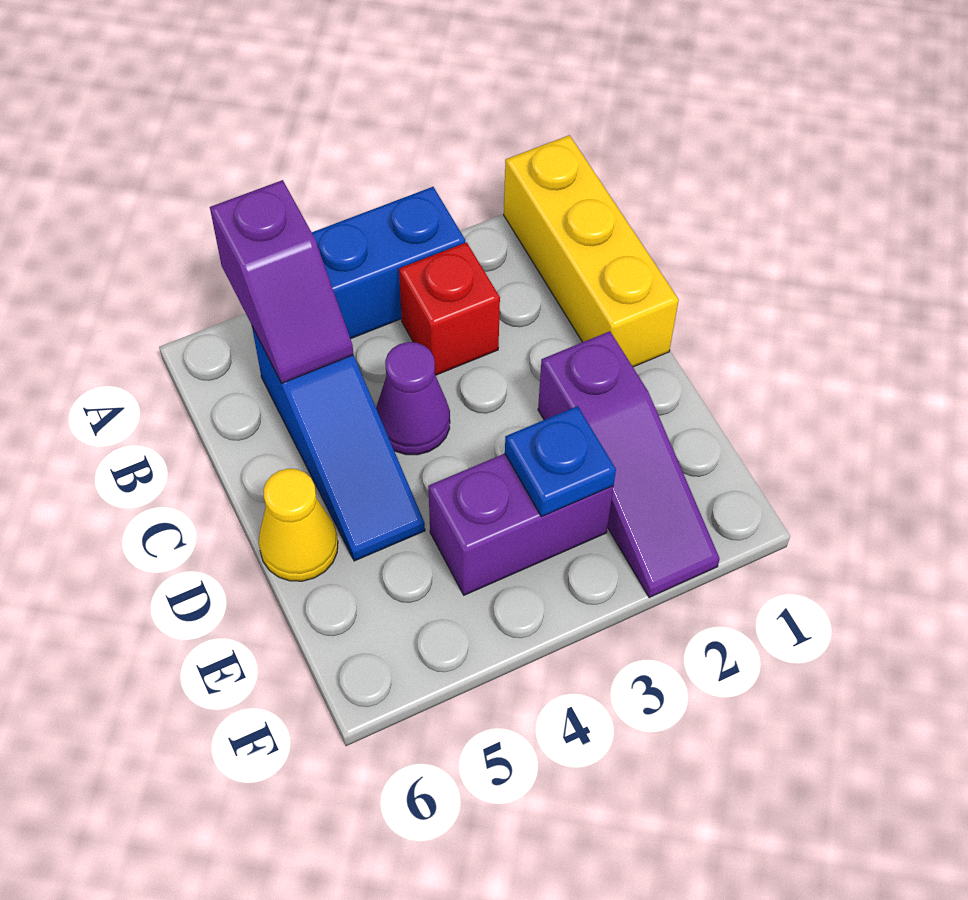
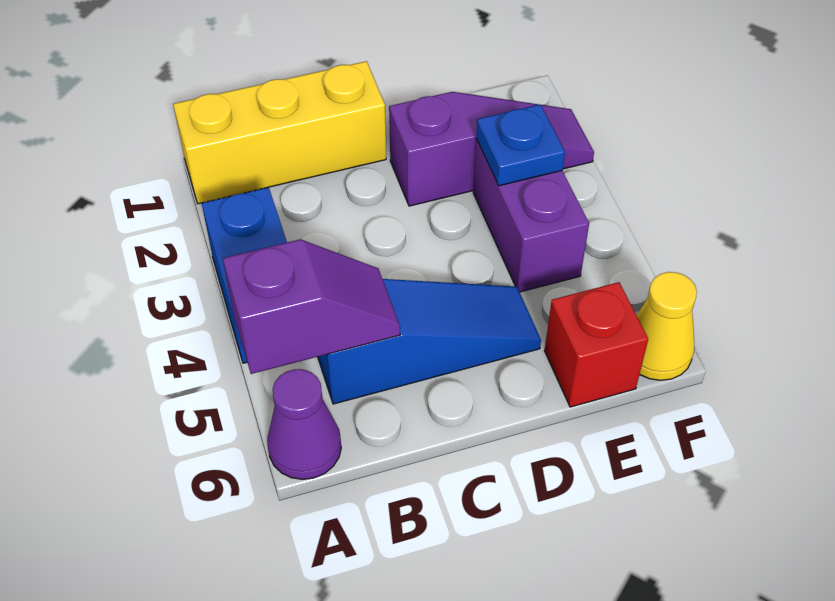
red brick B3 level 1 -> red brick E6 level 1
purple cone C4 level 1 -> purple cone A6 level 1
yellow cone D6 level 1 -> yellow cone F6 level 1

